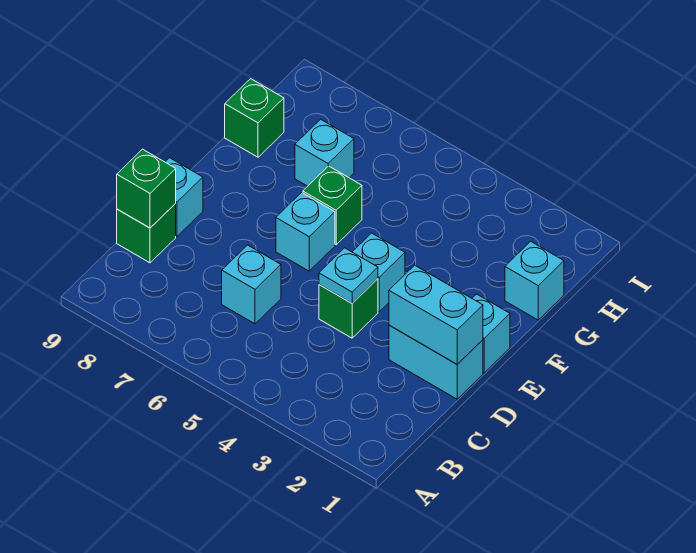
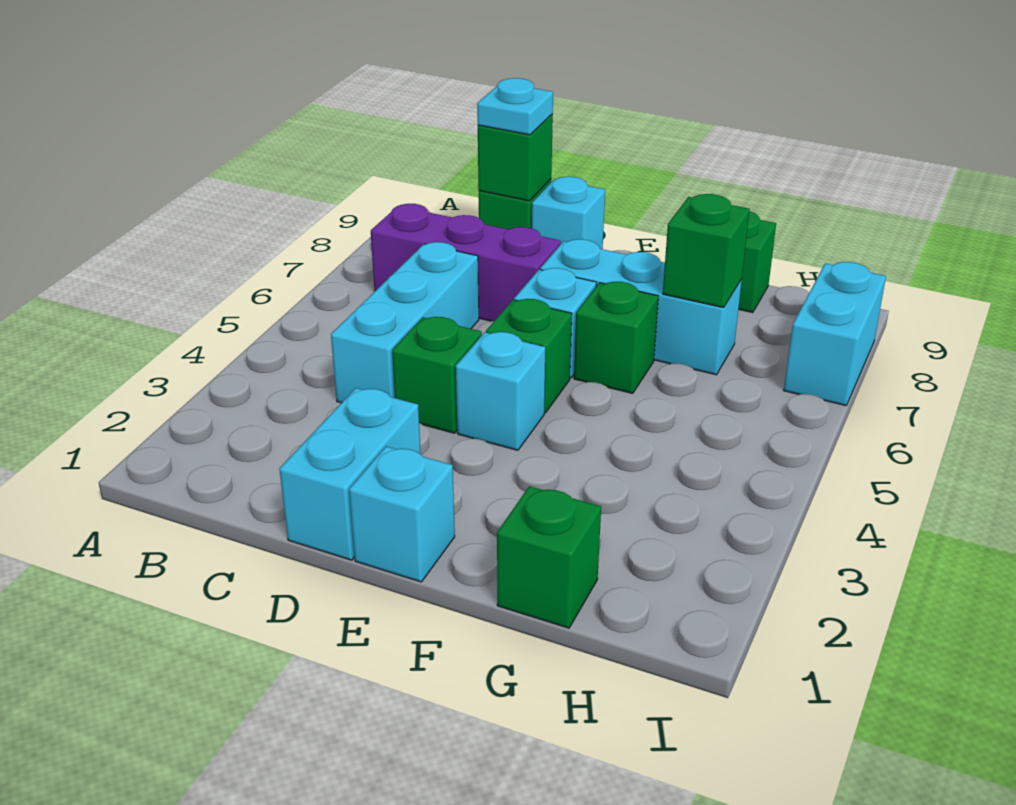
none -> purple brick B7:D7 level 1
cyan brick C6 level 1 -> cyan brick C4:C6 level 1
cyan brick D1:D2 level 2 -> cyan brick I7:I8 level 1
cyan plate D4 level 2 -> cyan plate C9 level 3
none -> green brick E5 level 1
cyan brick G1 level 1 -> green brick G1 level 1
cyan brick G7 level 1 -> cyan brick E7:G7 level 1
none -> green brick G7 level 2

